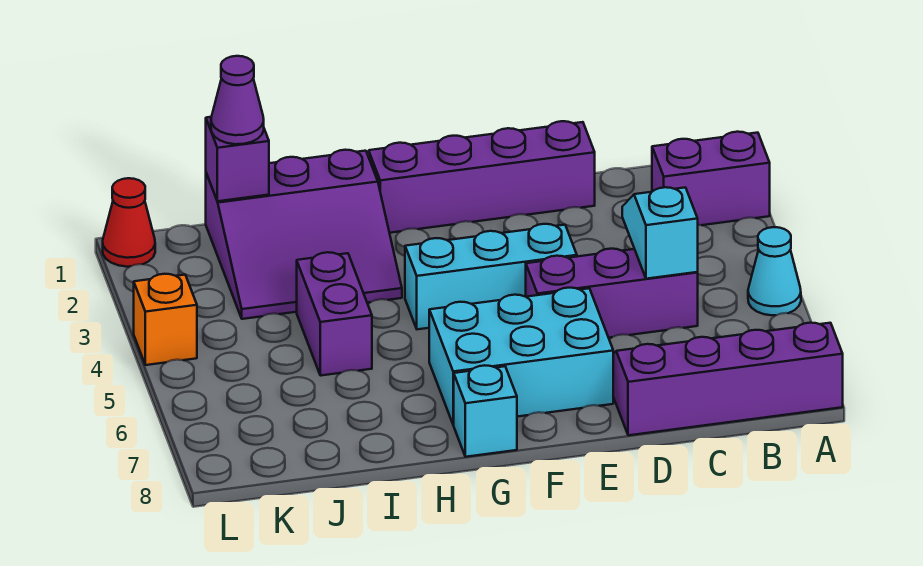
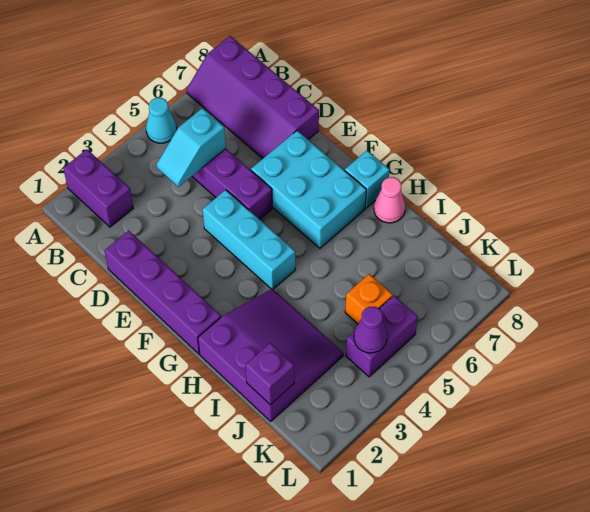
none -> pink cone H8 level 1
purple brick I4:I5 level 1 -> purple brick K4:K5 level 1
purple cone J1 level 3 -> purple cone K4 level 2
red cone L1 level 1 -> none
orange brick L4 level 1 -> orange brick J5 level 1

